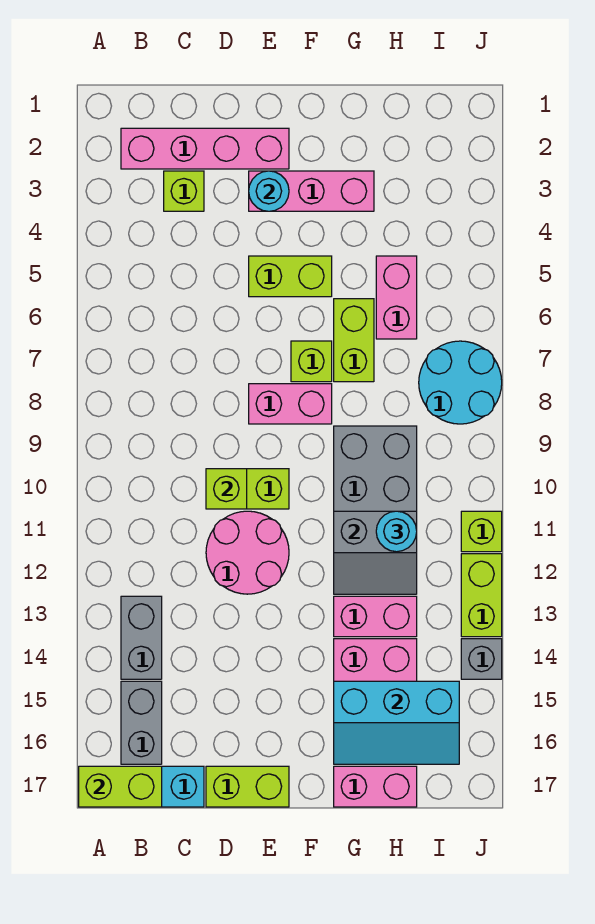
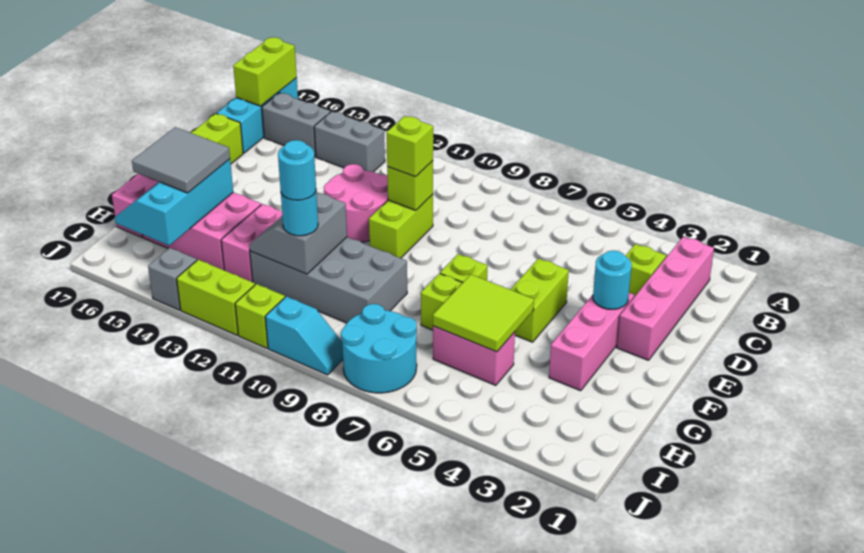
none -> lime brick D10 level 3
pink brick E8:F8 level 1 -> none
none -> lime tile G5:H6 level 2
none -> grey tile G15:H16 level 3
none -> cyan round brick H11 level 4
none -> cyan slope J9:J10 level 1 top 10

